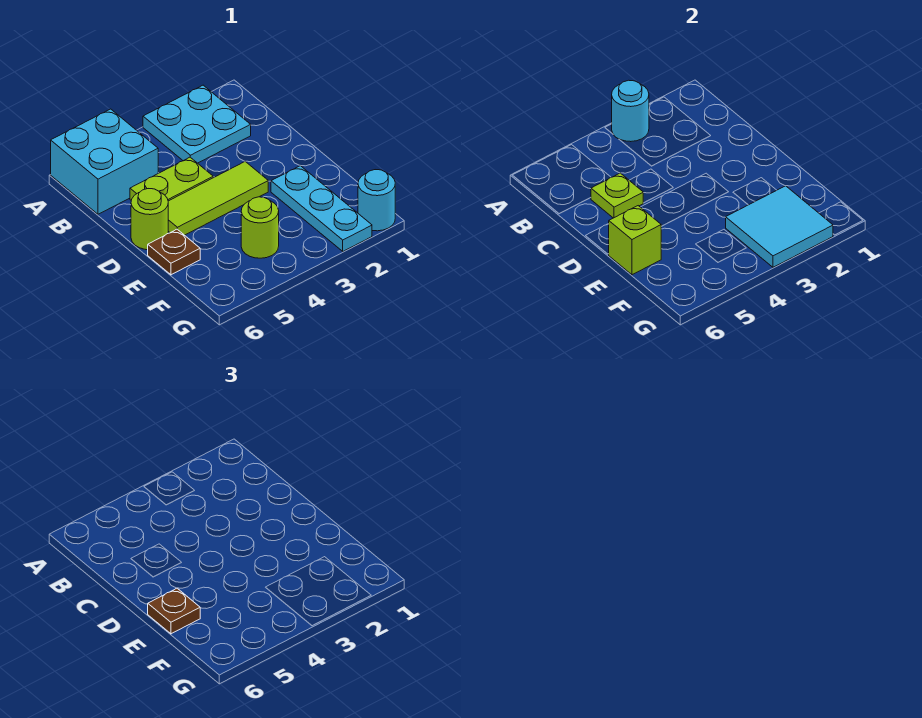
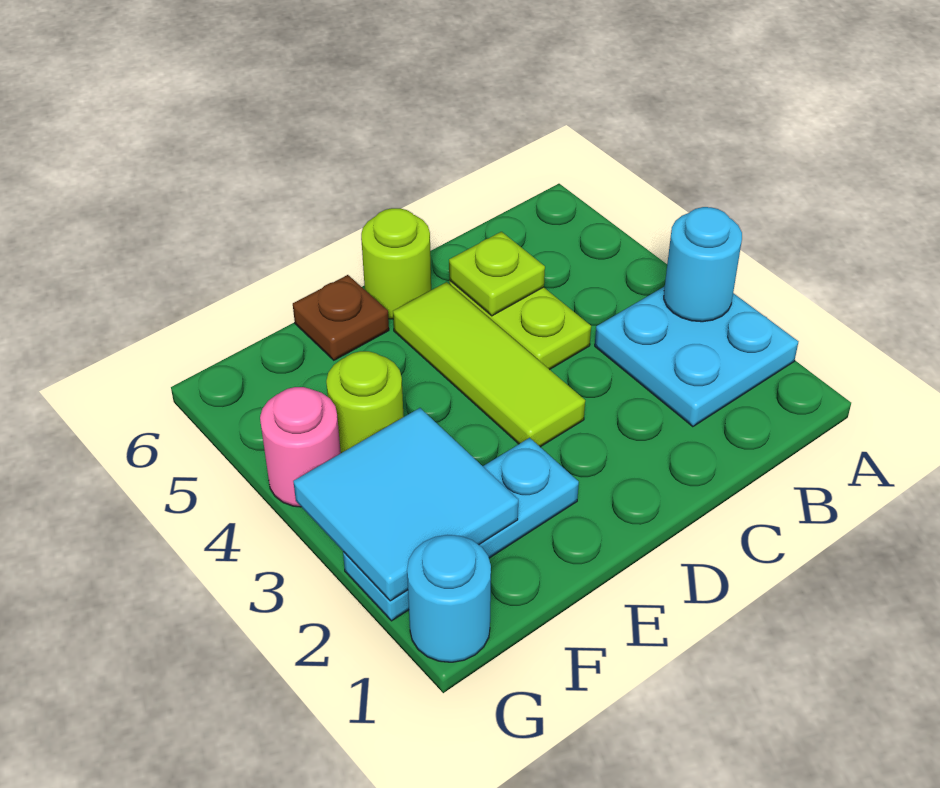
cyan brick A5:B6 level 1 -> none
lime brick E6 level 2 -> none
brown plate E6 level 3 -> none
none -> pink round brick G4 level 1

